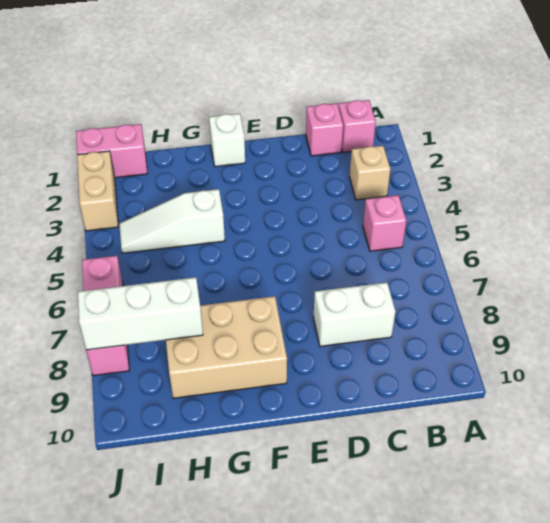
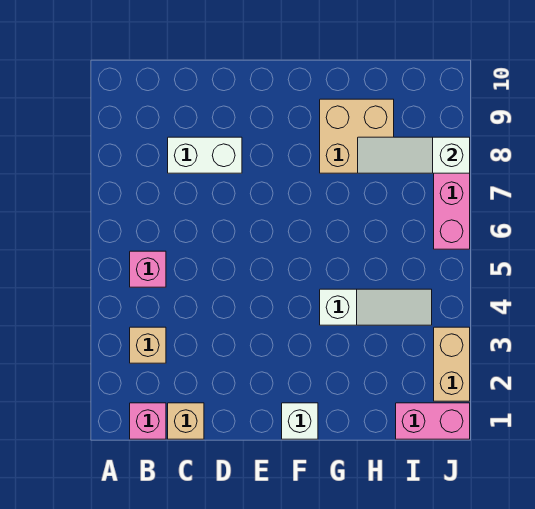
pink brick C1 level 1 -> tan brick C1 level 1
tan brick F8:H9 level 1 -> tan brick G8:H9 level 1
white brick H8:J8 level 2 -> white slope H8:J8 level 2 top J

